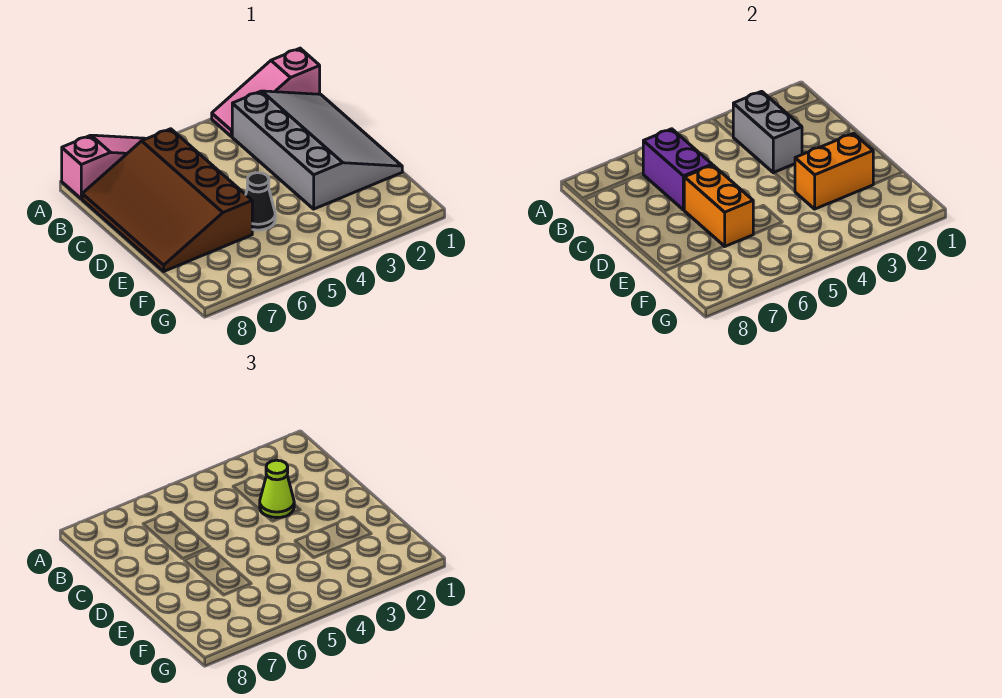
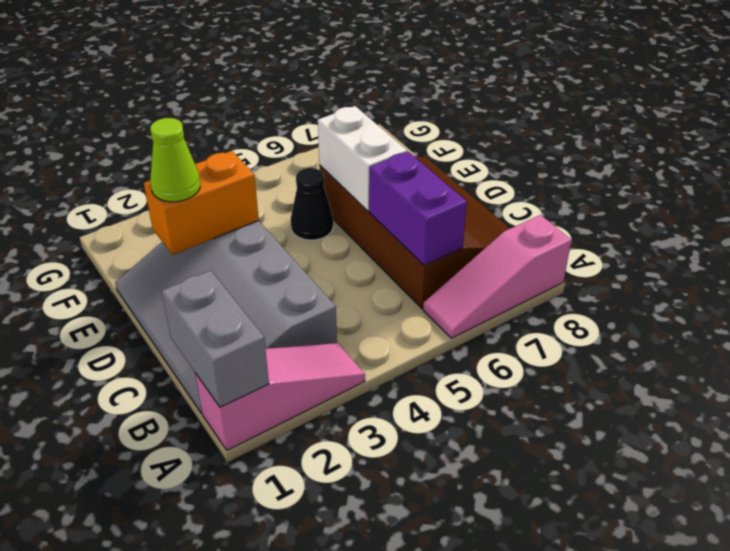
grey brick B3:C3 level 2 -> grey brick A1:B1 level 2
lime cone C3 level 3 -> lime cone E2 level 3
orange brick D6:E6 level 2 -> white brick D6:E6 level 2

